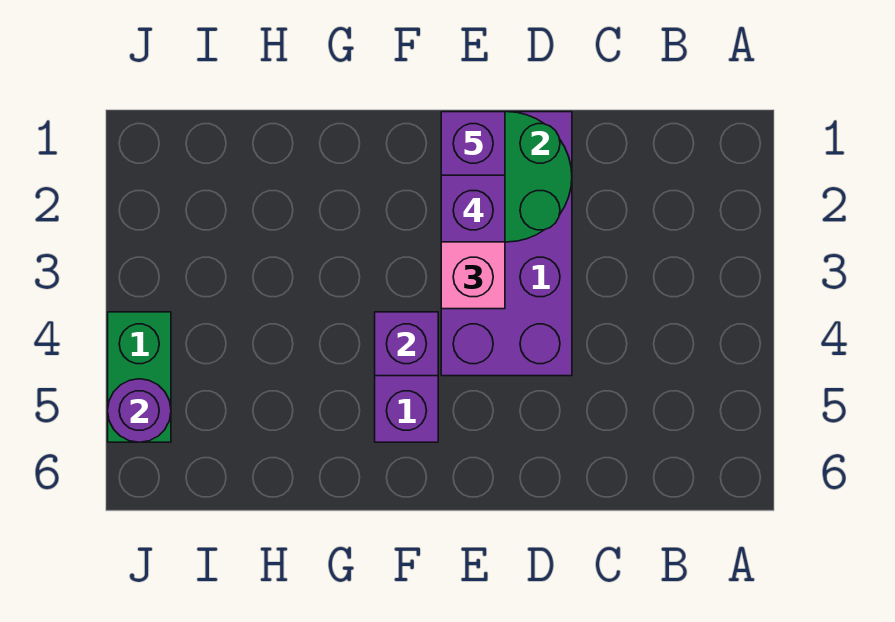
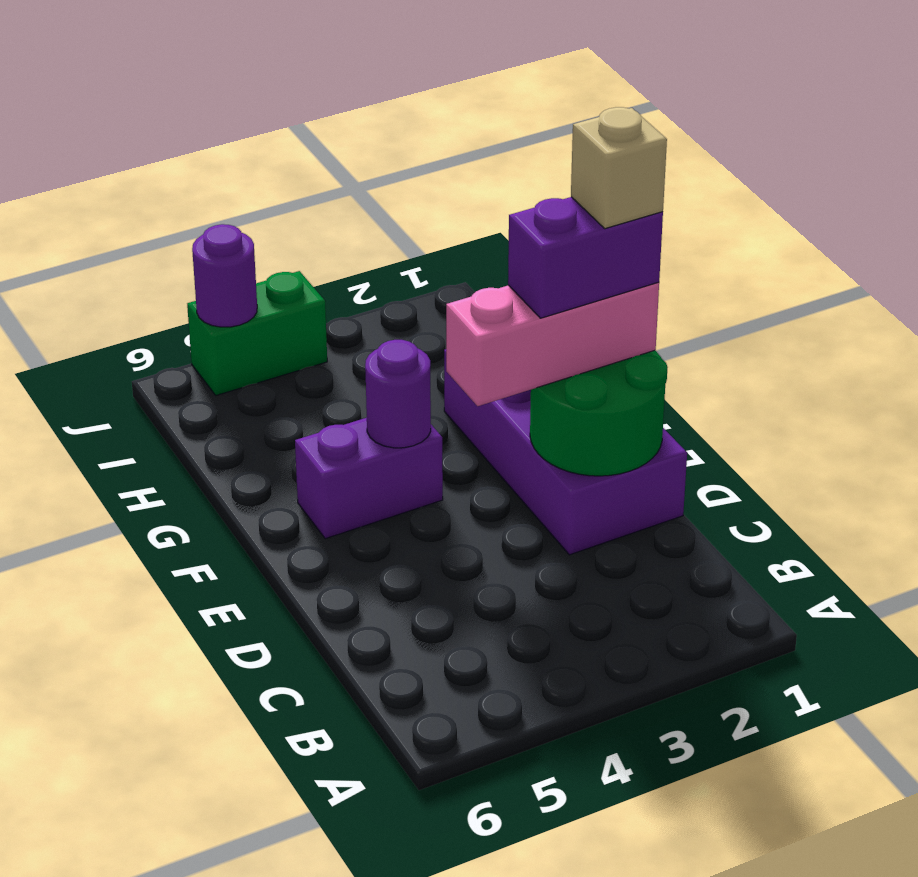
purple brick D1:E4 level 1 -> purple brick D1:G2 level 1
purple brick E1 level 5 -> tan brick E1 level 5
purple brick F4 level 2 -> purple round brick F4 level 2

